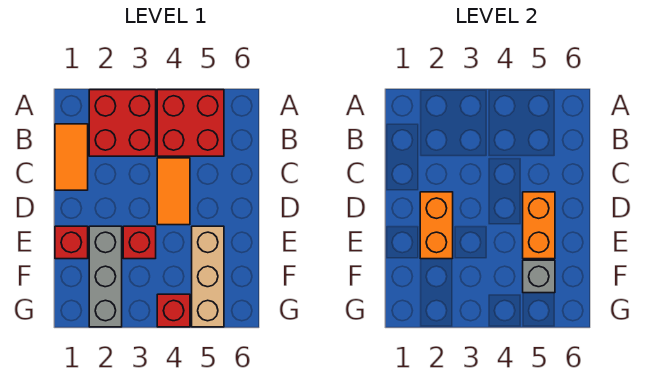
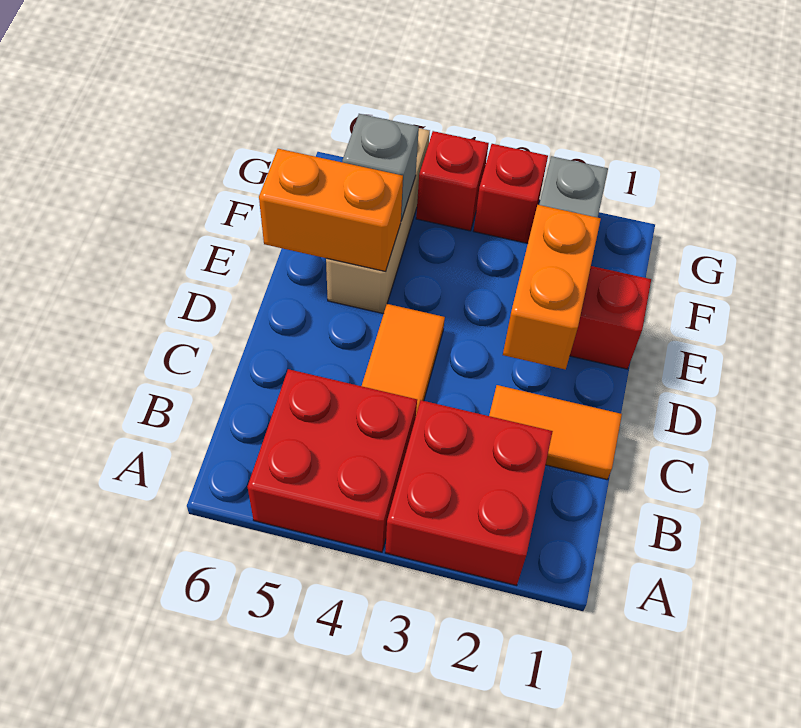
orange tile B1:C1 level 1 -> orange tile C1:C2 level 1
orange brick D5:E5 level 2 -> orange brick E5:E6 level 2
red brick E3 level 1 -> red brick G3 level 1

